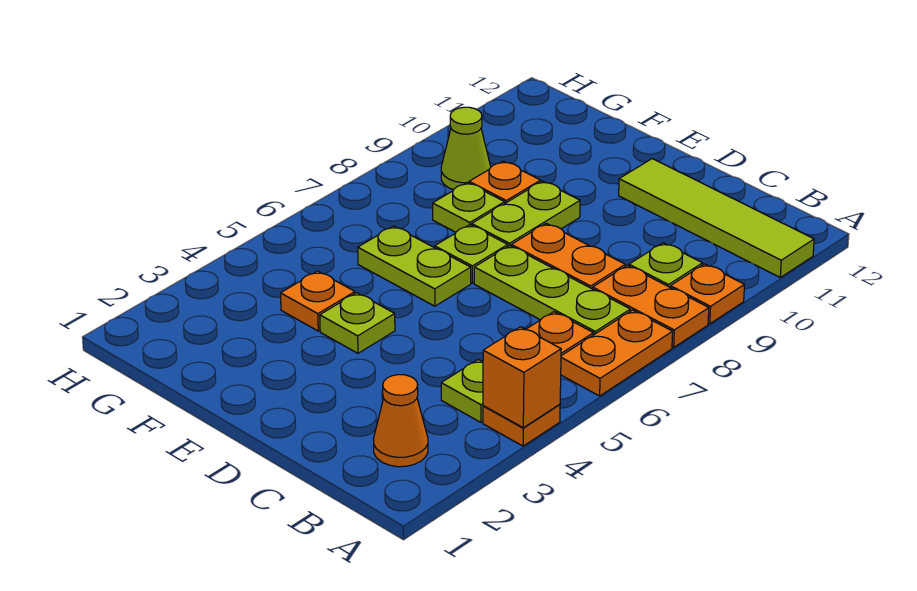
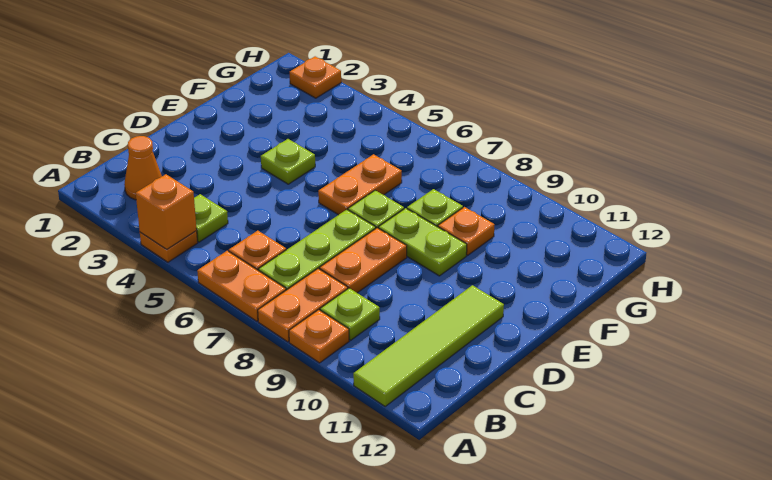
lime plate E6:F6 level 1 -> orange plate E6:F6 level 1
orange plate F4 level 1 -> orange plate H2 level 1
lime cone G9 level 1 -> none

